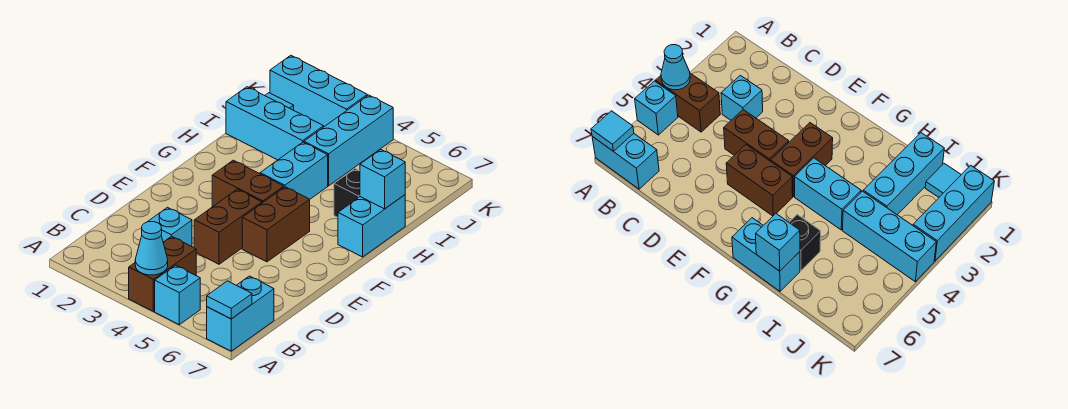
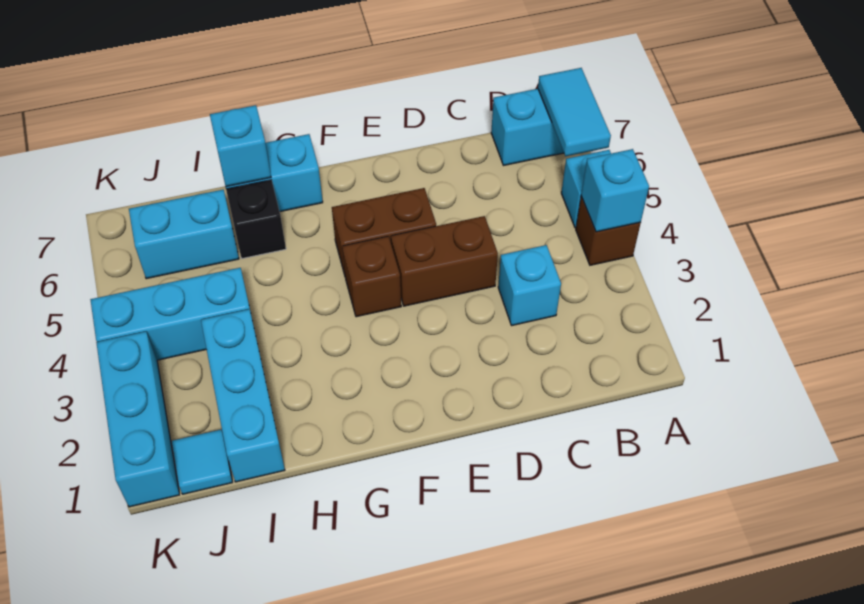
brown brick A4:B4 level 1 -> brown brick A4 level 1
cyan cone A4 level 2 -> cyan brick A4 level 2
cyan tile A7 level 2 -> cyan tile A6:A7 level 2
brown brick F3:F4 level 1 -> brown brick F4 level 1
cyan brick G4:H4 level 1 -> cyan brick I6:J6 level 1

